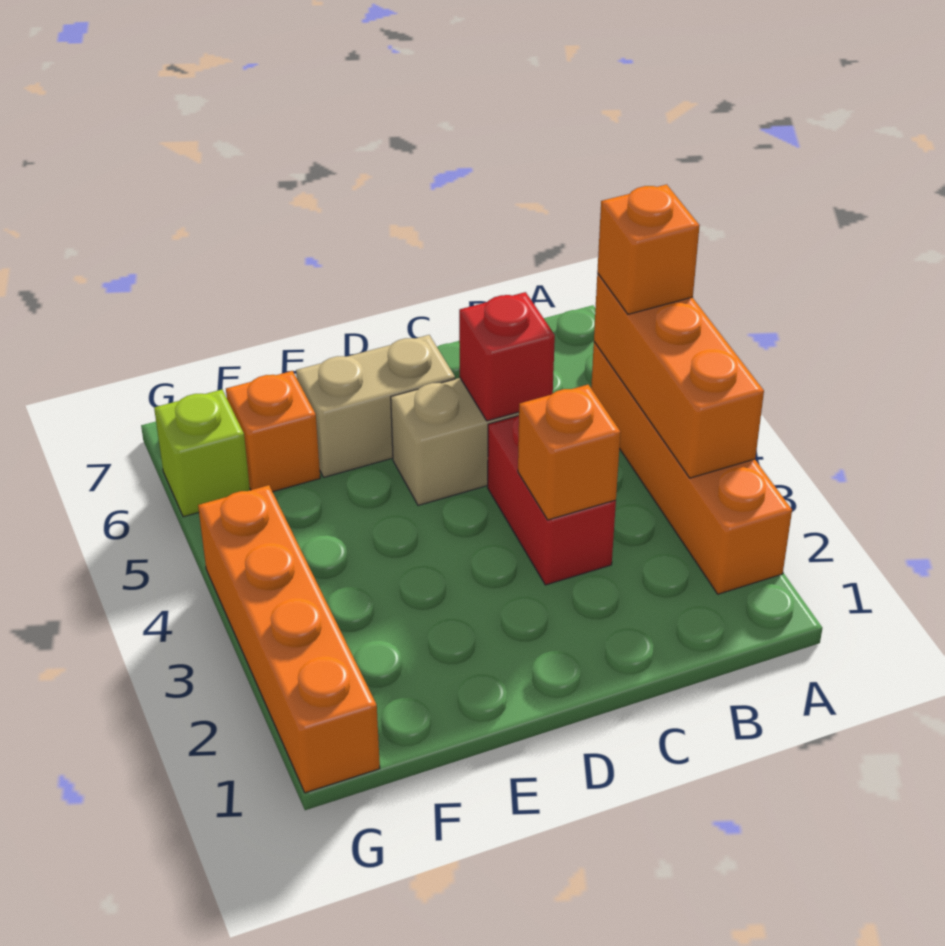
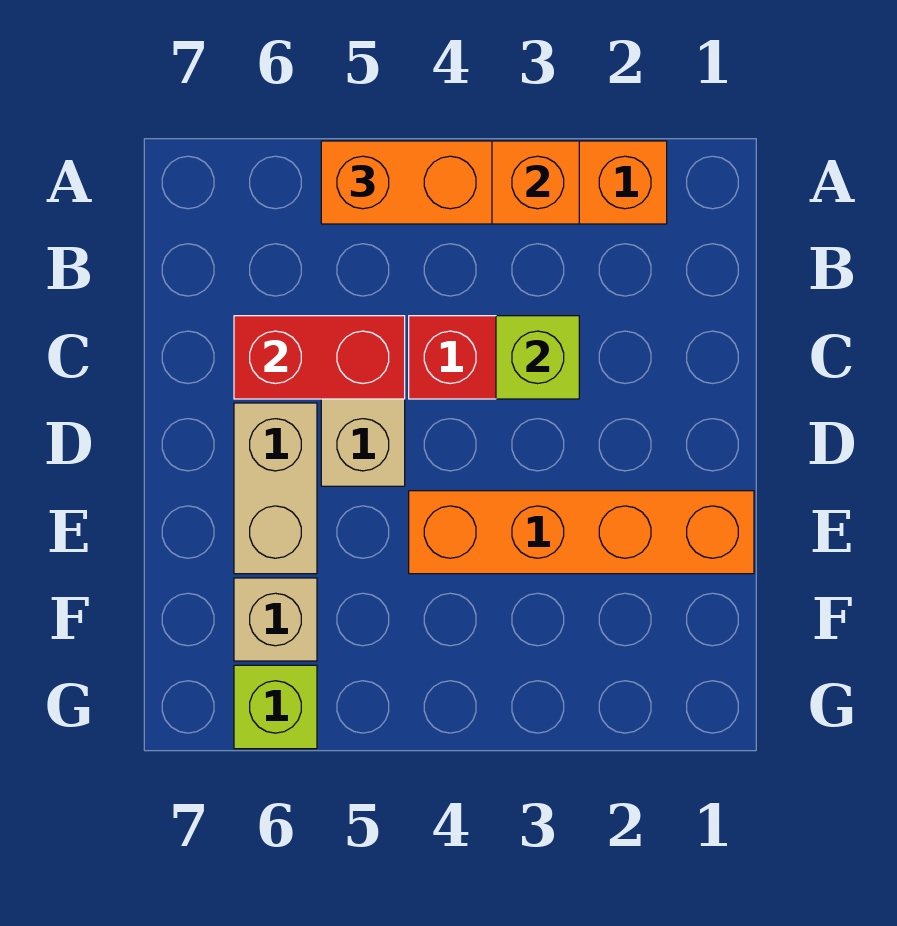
orange brick A5 level 3 -> orange brick A4:A5 level 3
orange brick C3 level 2 -> lime brick C3 level 2
red brick C5 level 2 -> red brick C5:C6 level 2
orange brick F6 level 1 -> tan brick F6 level 1
orange brick G1:G4 level 1 -> orange brick E1:E4 level 1

